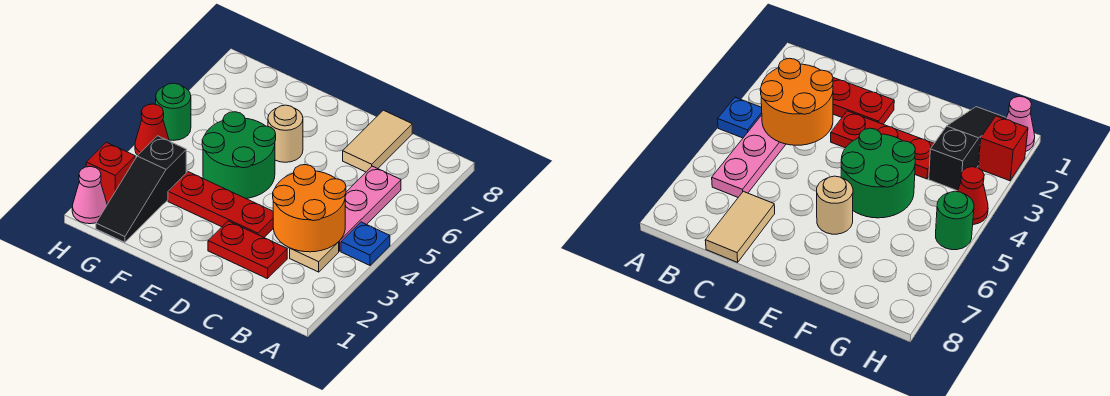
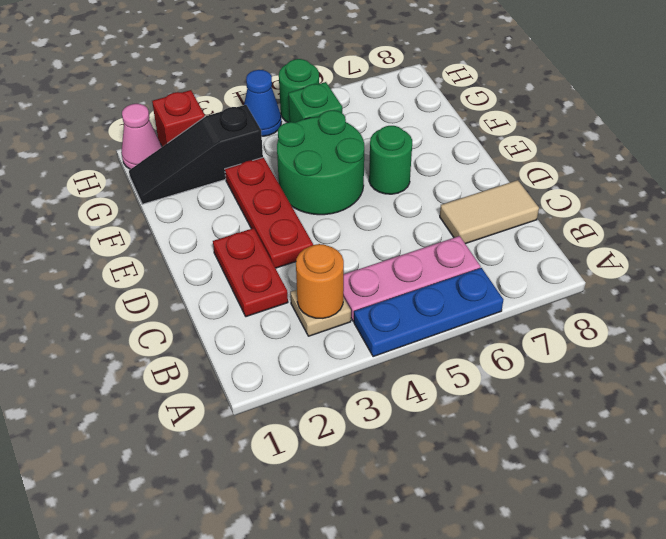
blue plate A4 level 1 -> blue plate A4:A6 level 1
orange round brick B3:C4 level 2 -> orange round brick B3 level 2
tan round brick E6 level 1 -> green round brick E6 level 1
none -> green brick G5 level 1
red cone H4 level 1 -> blue cone H4 level 1

